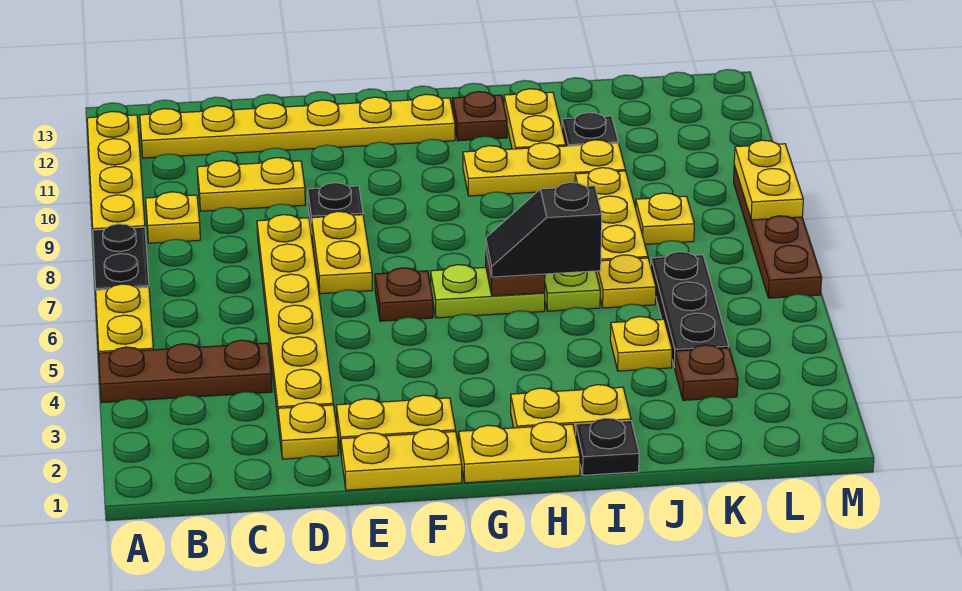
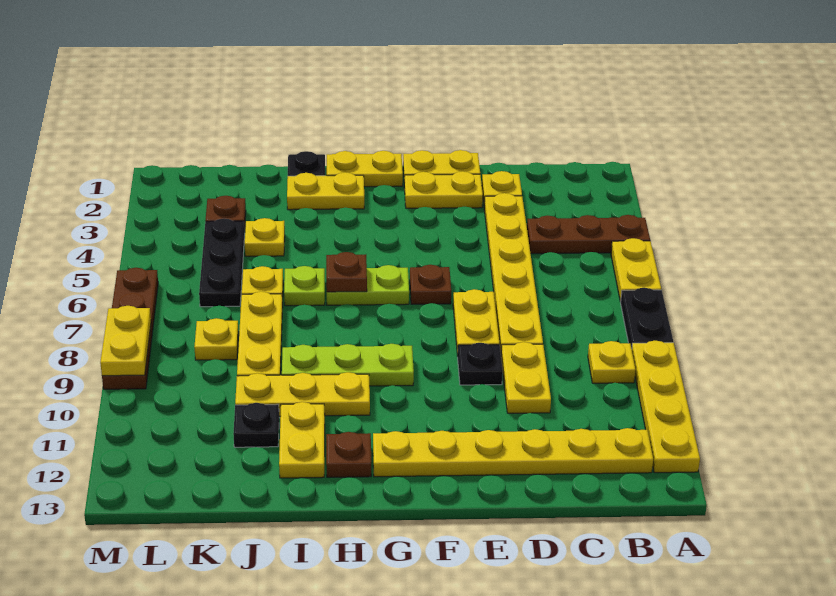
yellow plate C10:D10 level 1 -> yellow plate D9:D10 level 1
none -> lime plate G9:I9 level 1
black slope H6:I6 level 3 top I -> none

